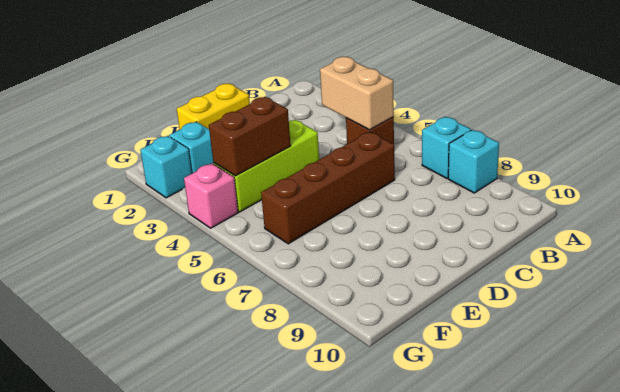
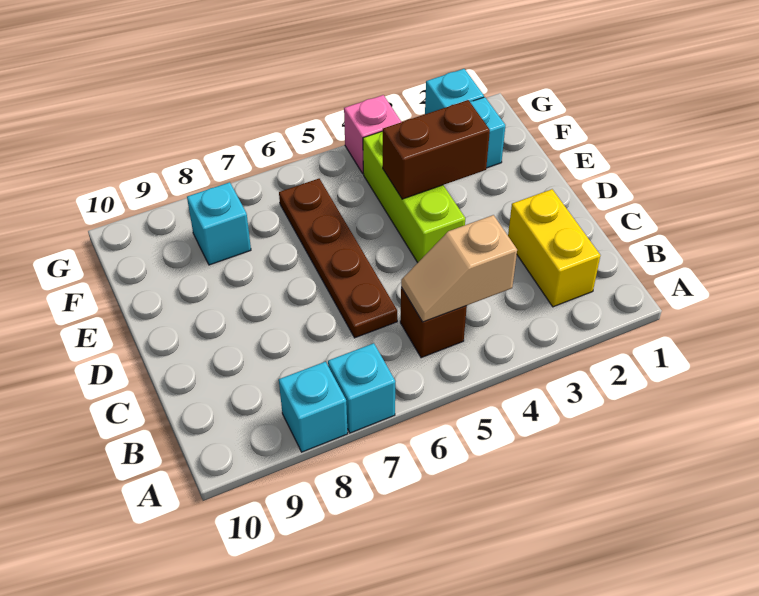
tan brick B4:B5 level 2 -> tan slope B4:B5 level 2 top 4
brown brick C6:F6 level 1 -> brown plate C6:F6 level 1
yellow brick D1:E1 level 1 -> yellow brick B2:C2 level 1
brown brick E4:F4 level 2 -> brown brick E3:E4 level 2
none -> cyan brick F8 level 1

